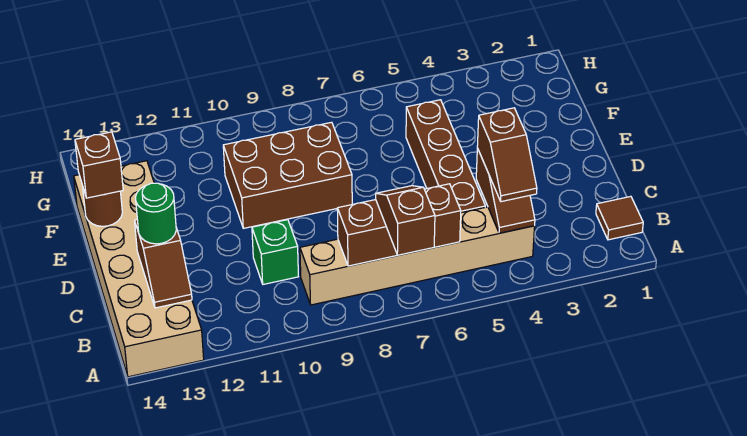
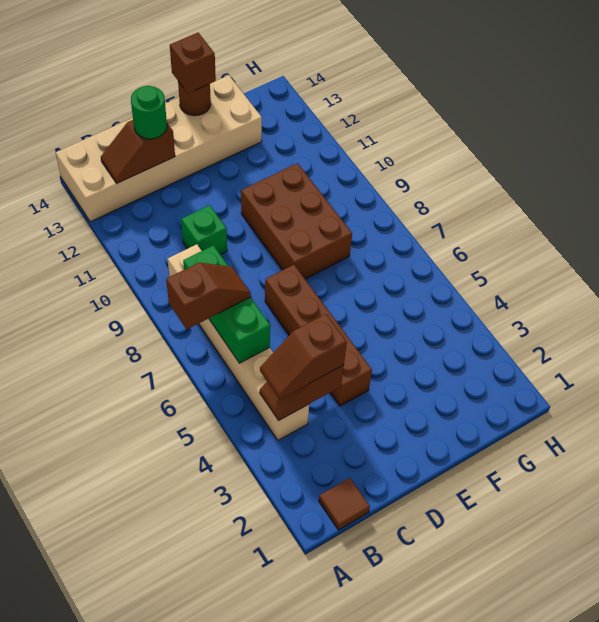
brown brick B6:B8 level 2 -> green brick B6:B8 level 2
brown brick C5:F5 level 1 -> brown brick D4:D7 level 1

